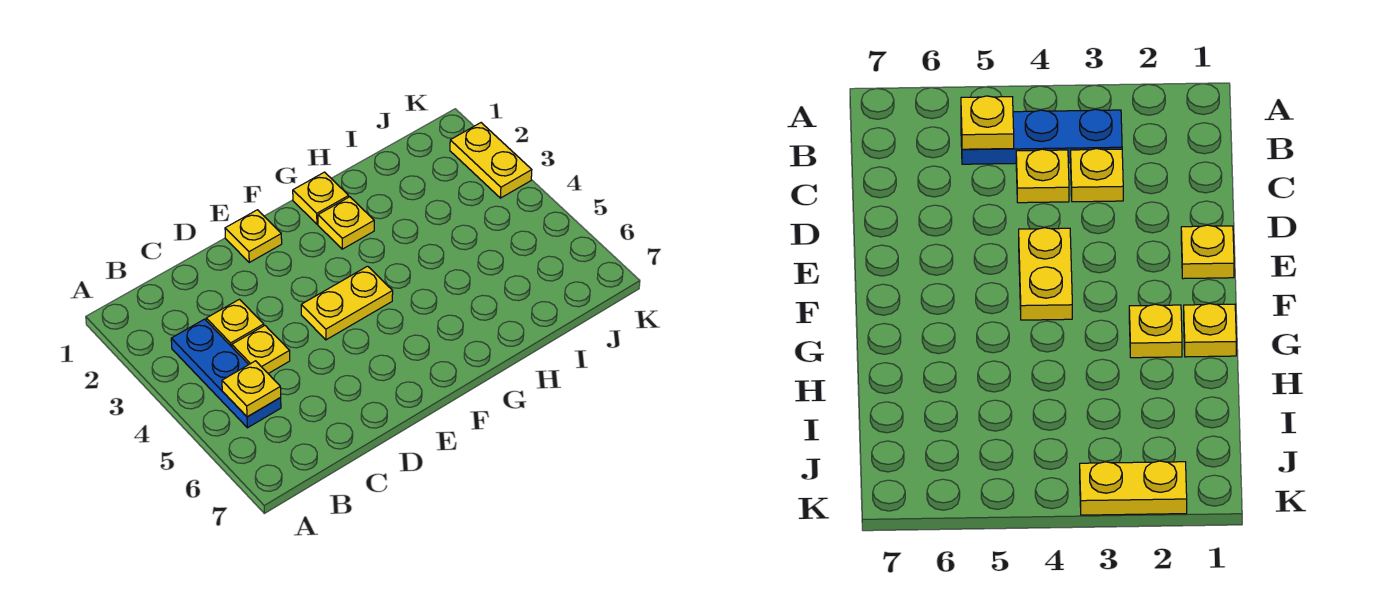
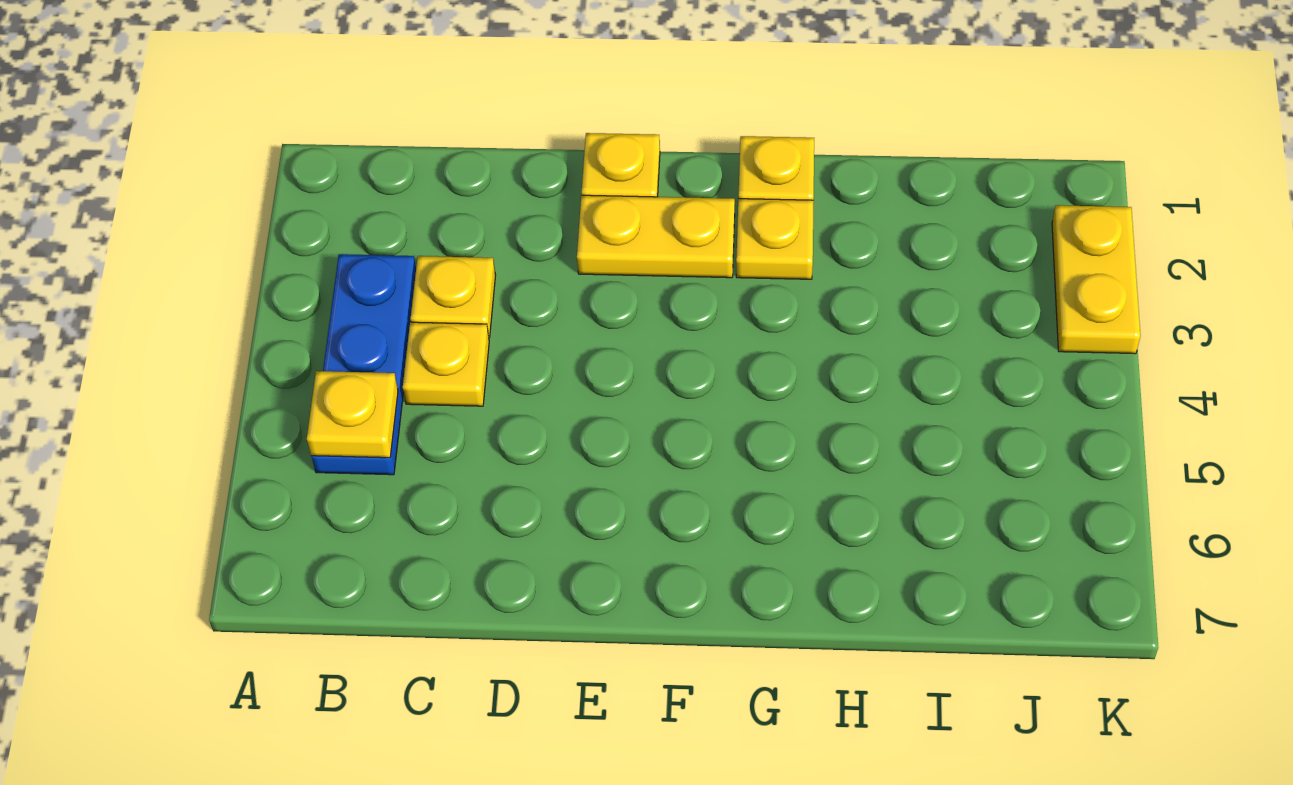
yellow plate E4:F4 level 1 -> yellow plate E2:F2 level 1

